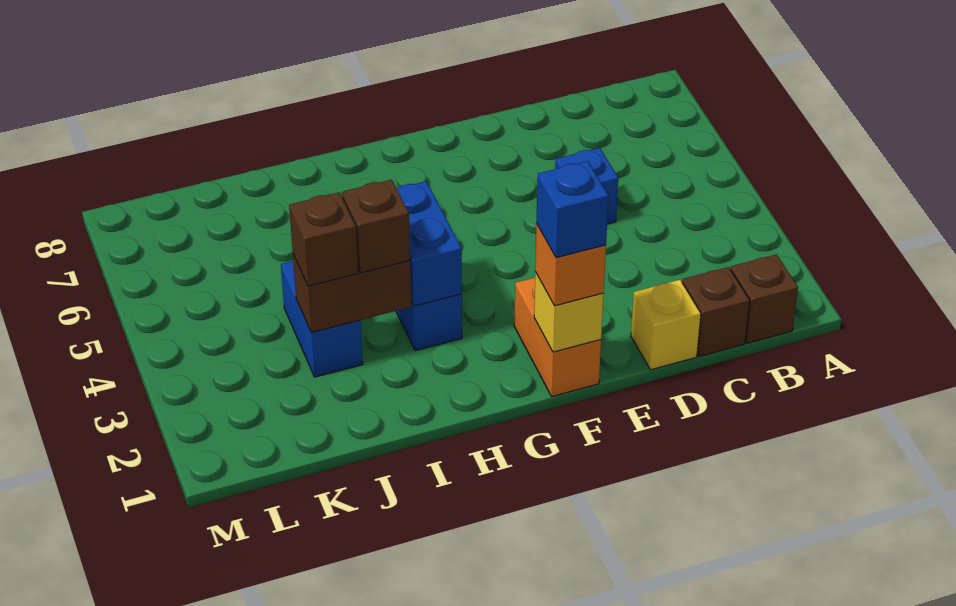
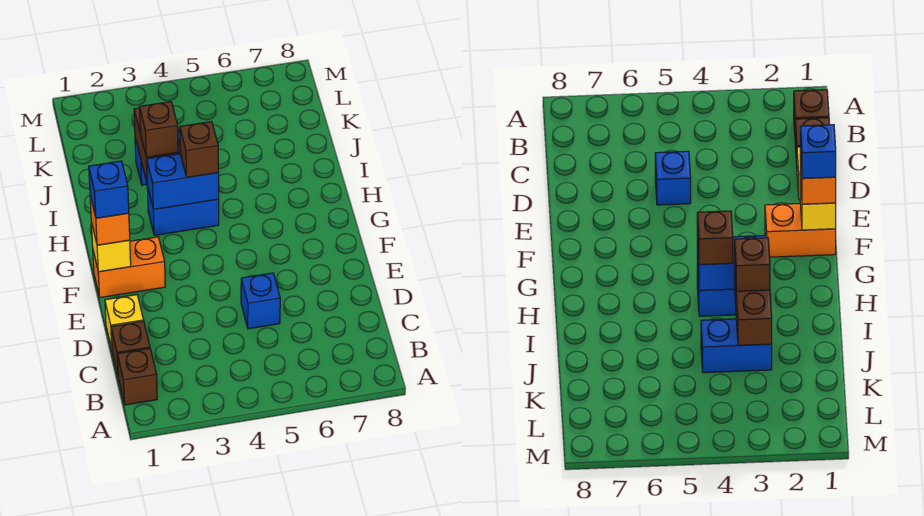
brown brick J3 level 3 -> brown brick H4 level 3

